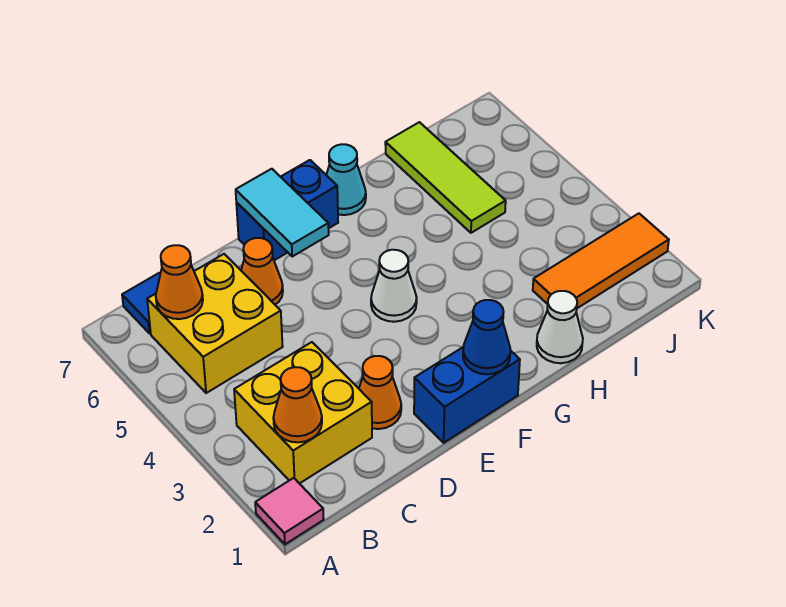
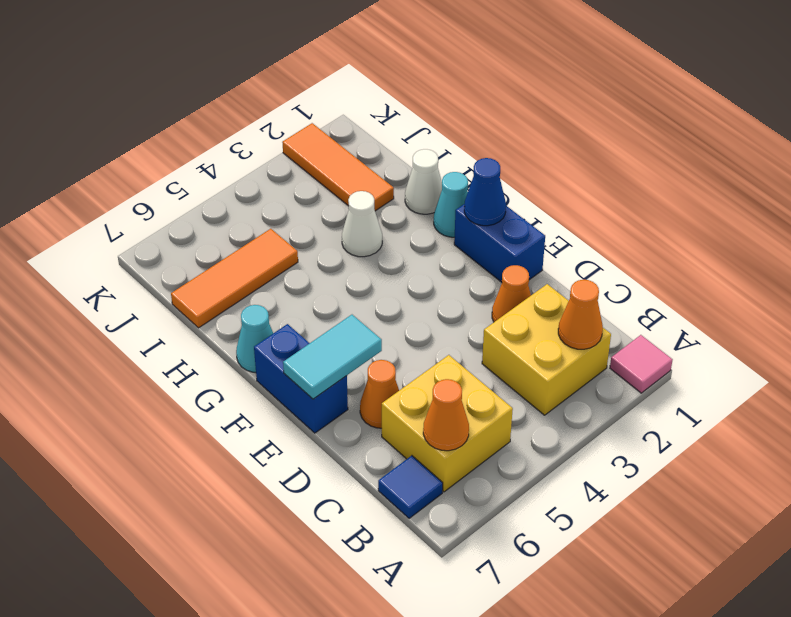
white cone F4 level 1 -> white cone H3 level 1
none -> cyan cone G1 level 1
lime tile I5:I7 level 1 -> orange tile I5:I7 level 1

